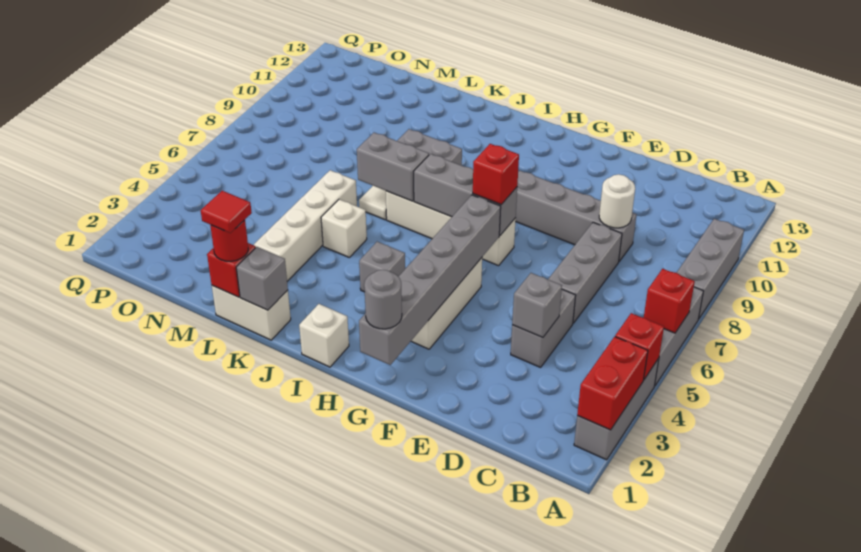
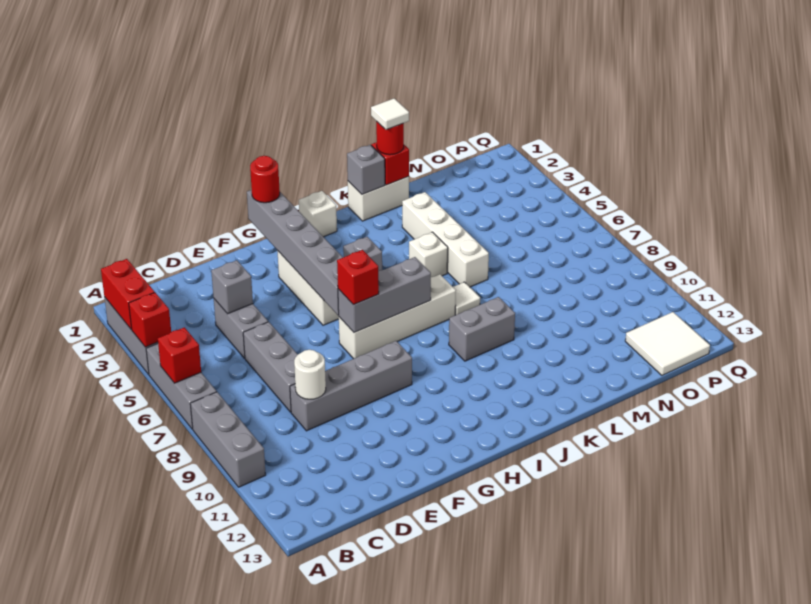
grey round brick G1 level 3 -> red round brick G1 level 3
grey brick J7:K7 level 2 -> none
red tile L1 level 4 -> white tile L1 level 4
none -> white tile O12:P13 level 1

